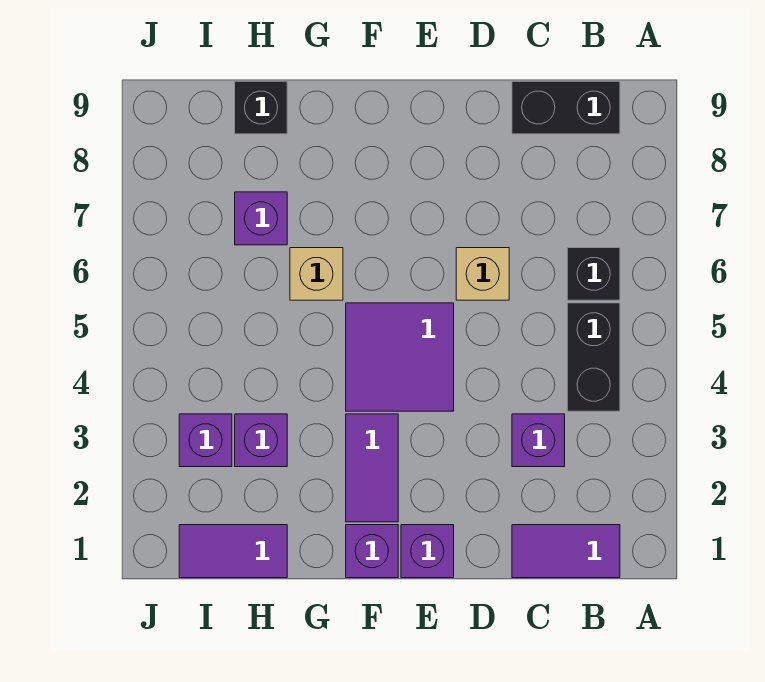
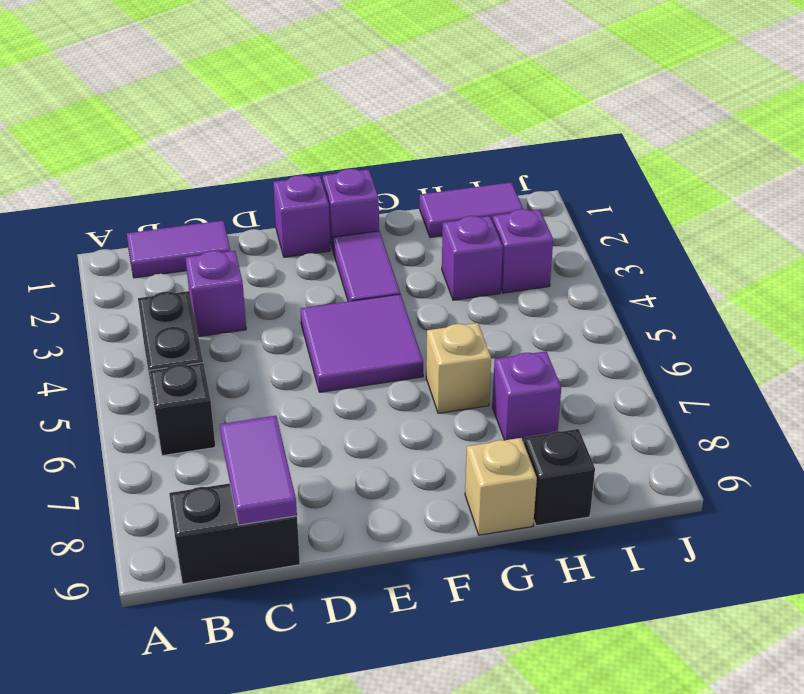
none -> purple tile C8:C9 level 2
tan brick D6 level 1 -> tan brick G9 level 1

